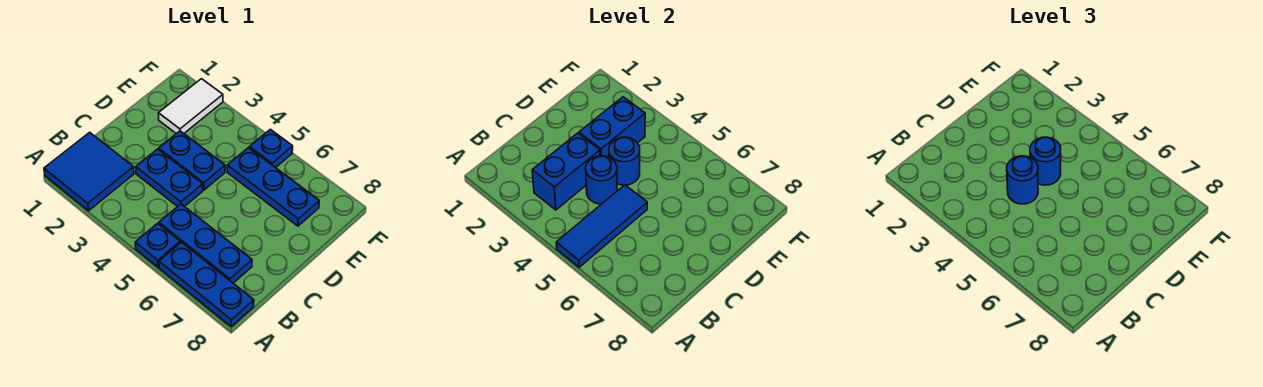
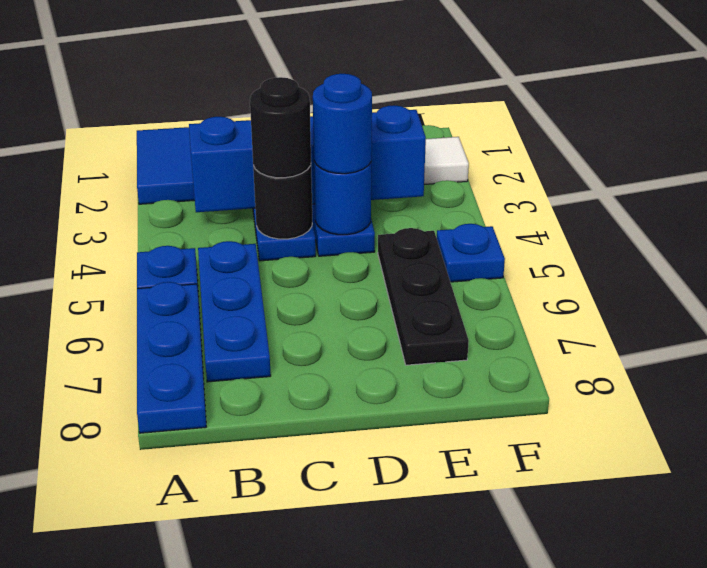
blue tile A5:C5 level 2 -> none
blue round brick C4 level 2 -> black round brick C4 level 2
blue round brick C4 level 3 -> black round brick C4 level 3
blue plate E5:E7 level 1 -> black plate E5:E7 level 1

